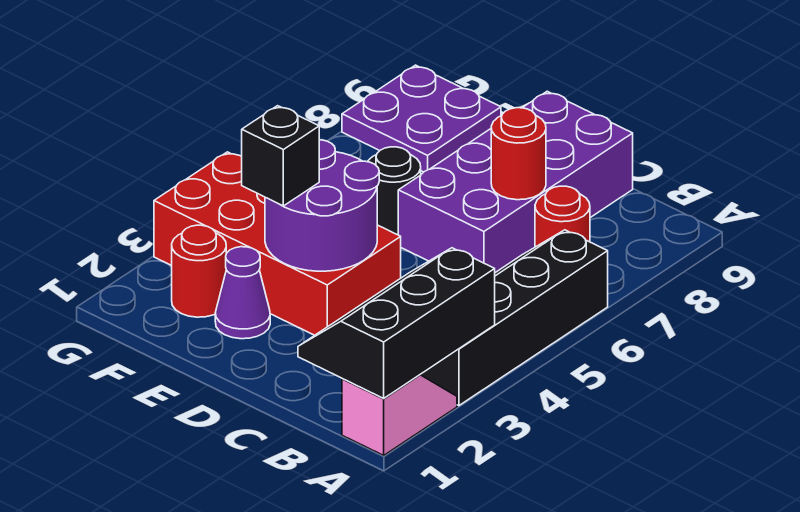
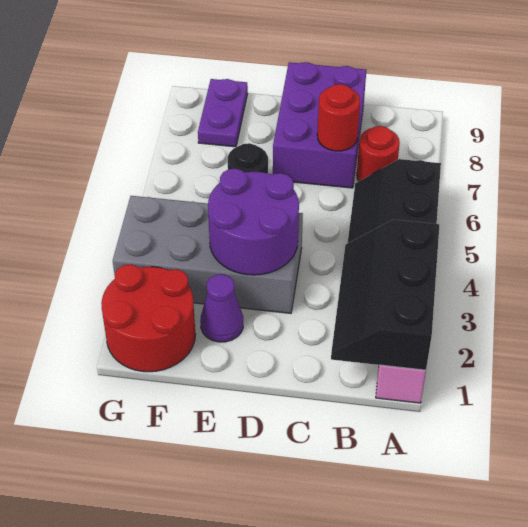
purple brick C6:D9 level 1 -> purple brick C7:D9 level 1
red brick D3:G4 level 1 -> grey brick D3:G4 level 1
black brick E3 level 3 -> none
red round brick F2 level 1 -> red round brick F1:G2 level 1
purple plate F8:G9 level 1 -> purple plate F8:F9 level 1

